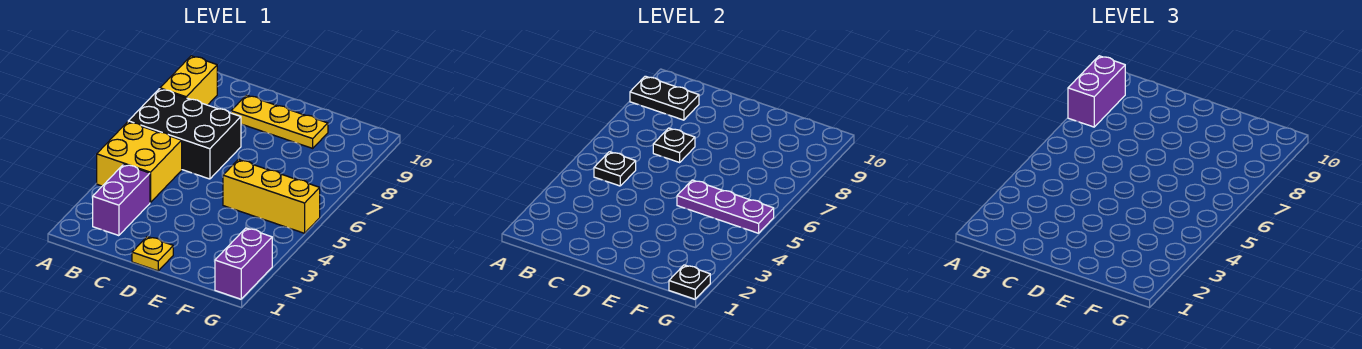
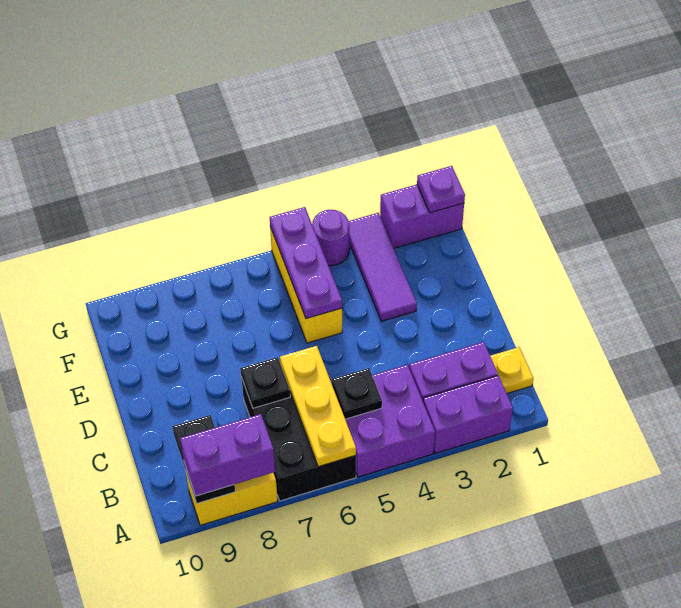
none -> purple brick A2:A3 level 1
yellow brick A4:B5 level 1 -> purple brick A4:B5 level 1
yellow plate C9:E9 level 1 -> yellow plate A6:C6 level 2
yellow plate D1 level 1 -> yellow plate B1 level 1
none -> purple tile E3:G3 level 1
black plate G1 level 2 -> purple plate G1 level 2
none -> purple round brick G4 level 1

